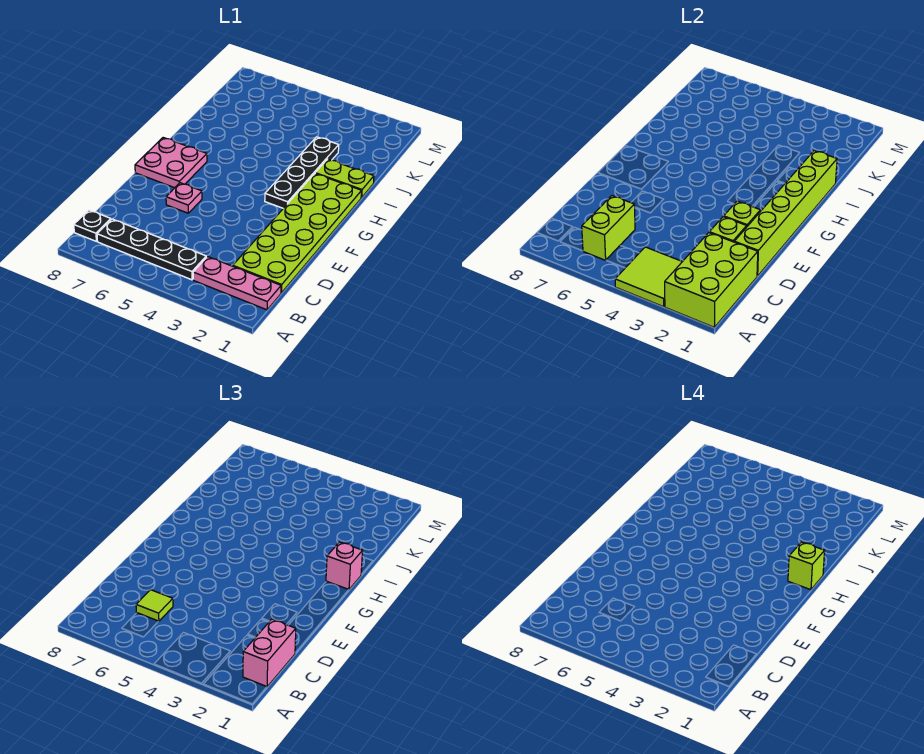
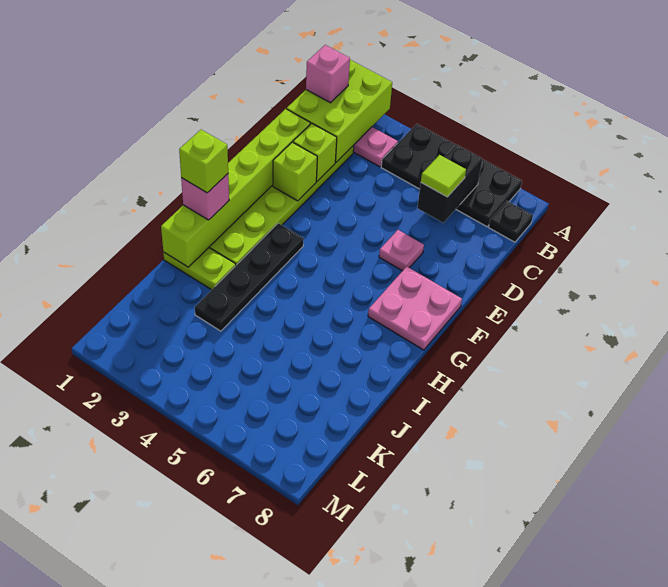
lime tile A3:B4 level 2 -> none
pink brick B1:C1 level 3 -> pink brick B1 level 3
black plate B4:B7 level 1 -> black plate A4:B7 level 1
lime brick B6:C6 level 2 -> black brick B6:C6 level 2

